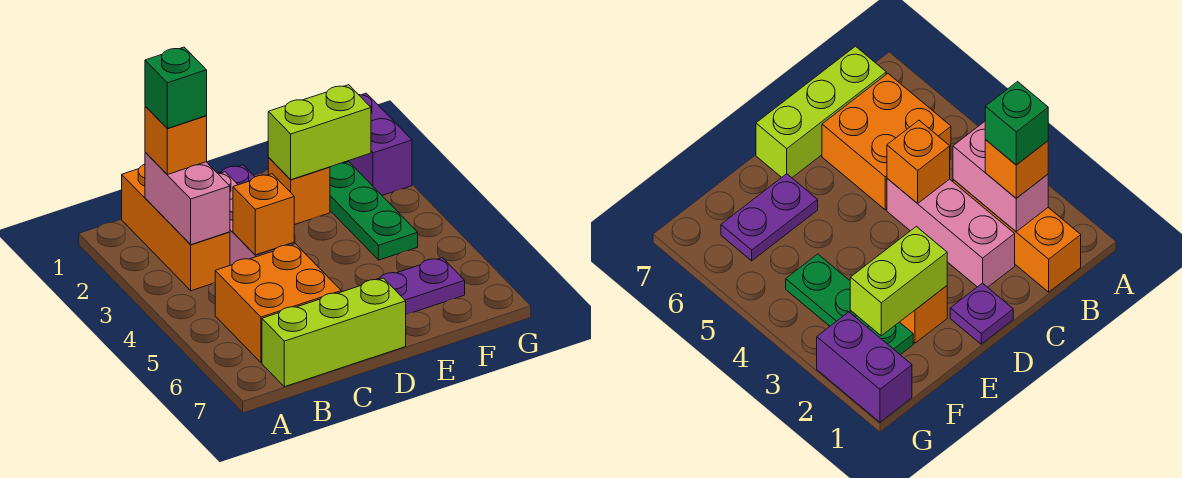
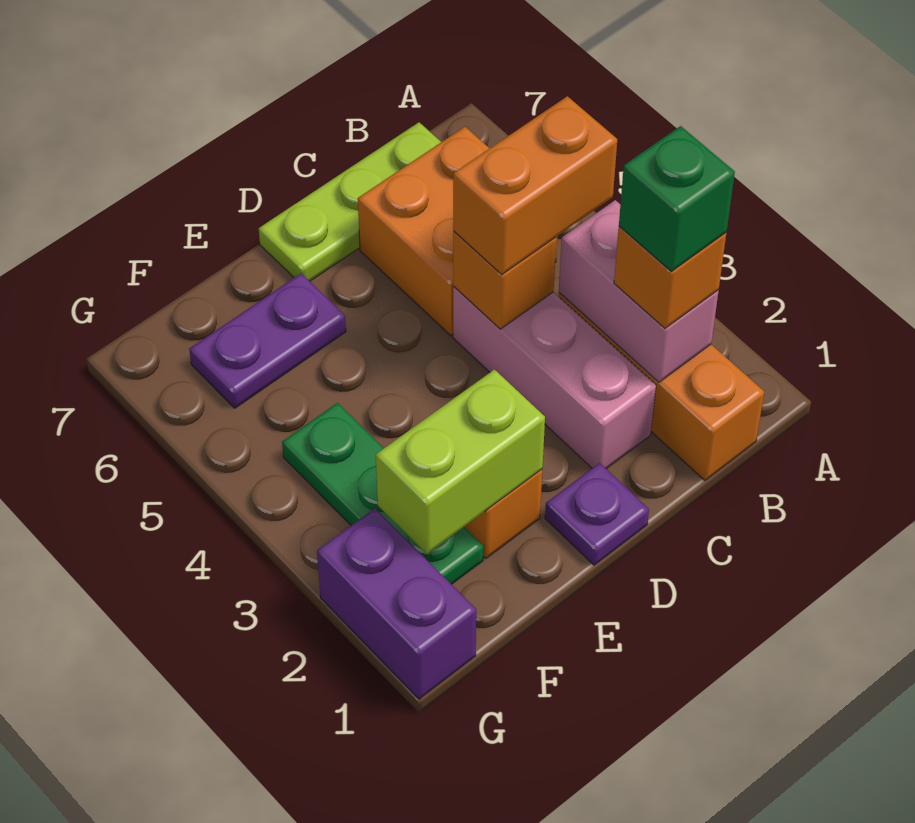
none -> orange brick B4:C4 level 3
lime brick B7:D7 level 1 -> lime plate B7:D7 level 1

